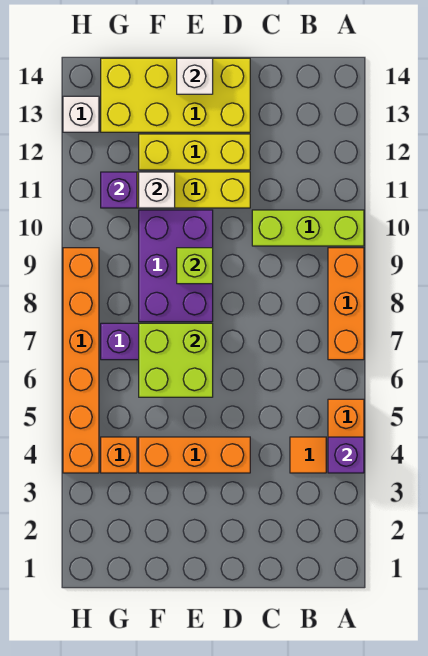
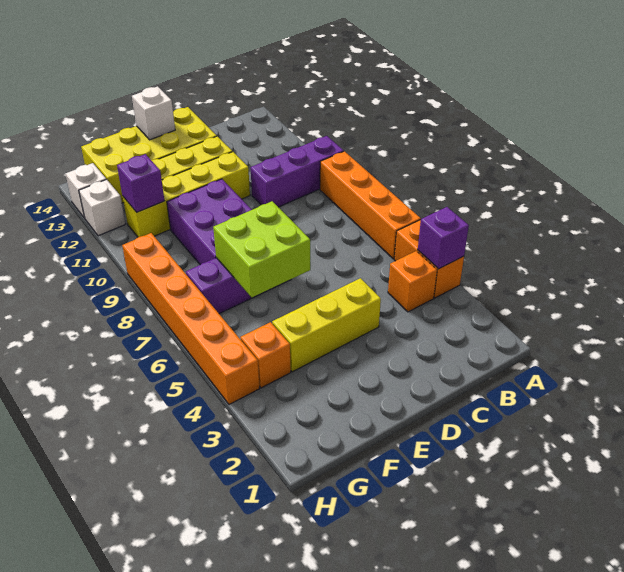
orange brick A7:A9 level 1 -> orange brick A6:A9 level 1
lime brick A10:C10 level 1 -> purple brick A10:C10 level 1
orange tile B4 level 1 -> orange brick B4 level 1
orange brick D4:F4 level 1 -> yellow brick D4:F4 level 1
lime brick E9 level 2 -> none
white brick F11 level 2 -> white brick H12 level 1

